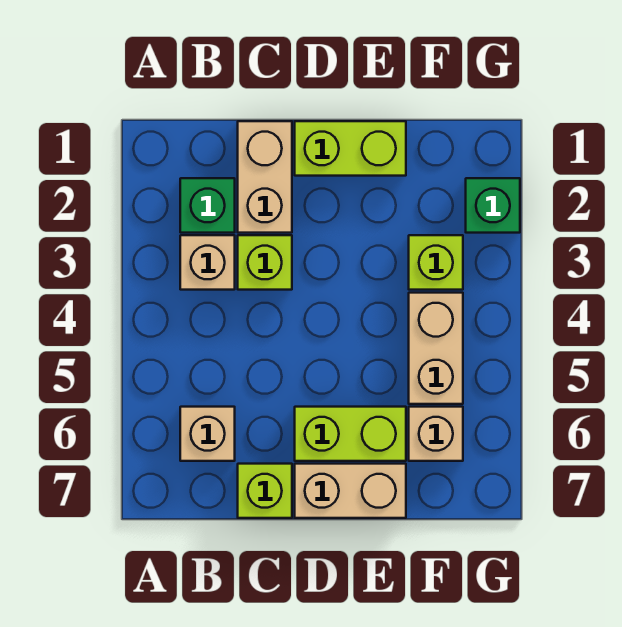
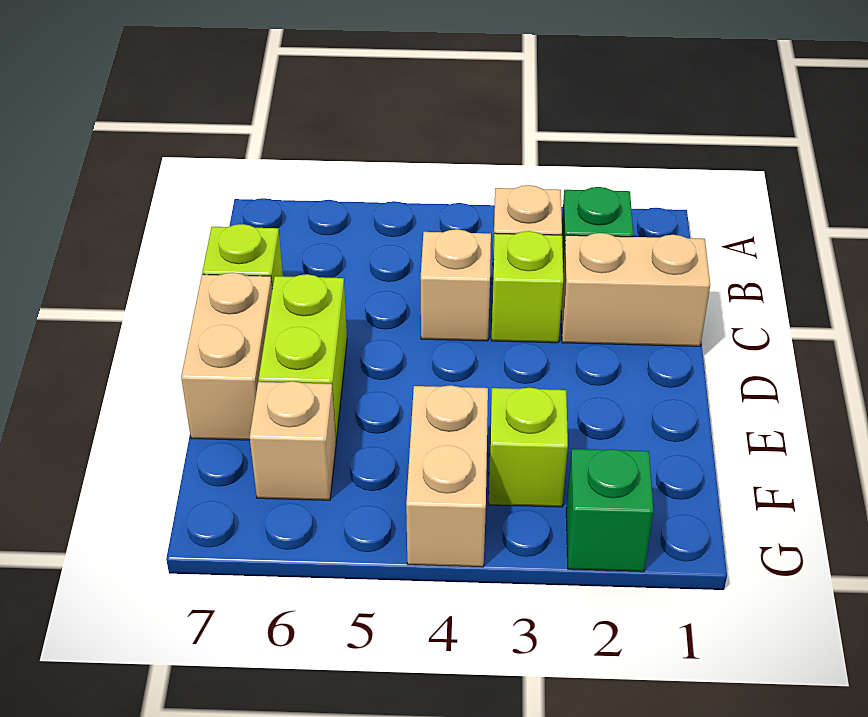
tan brick B6 level 1 -> tan brick C4 level 1
lime brick D1:E1 level 1 -> none
tan brick F4:F5 level 1 -> tan brick F4:G4 level 1

